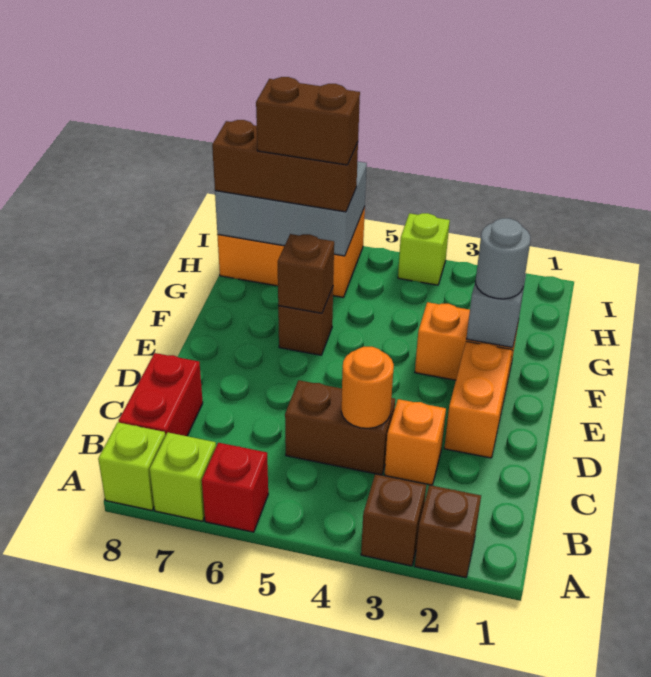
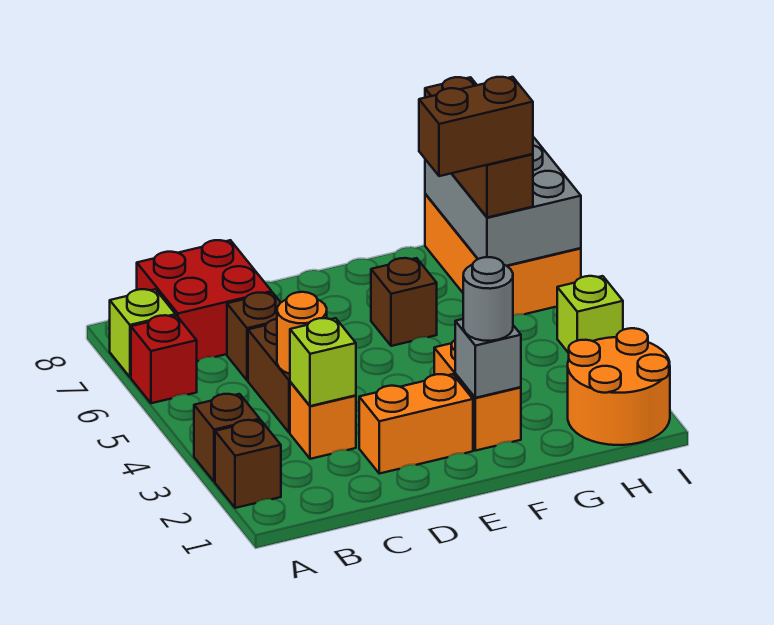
lime brick A8 level 1 -> lime brick C3 level 2
red brick B8:C8 level 1 -> red brick B7:C8 level 1
brown brick F6 level 2 -> brown brick C6 level 1
none -> orange round brick H1:I2 level 1
brown brick H6:H7 level 4 -> brown brick G6:H6 level 4

